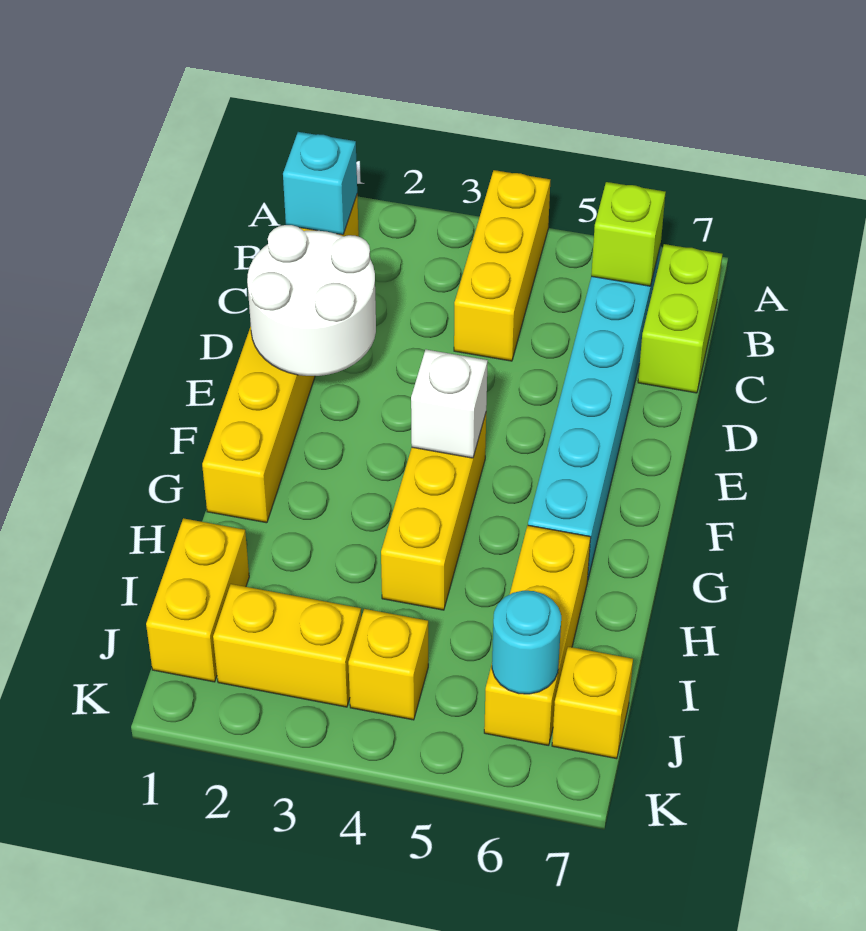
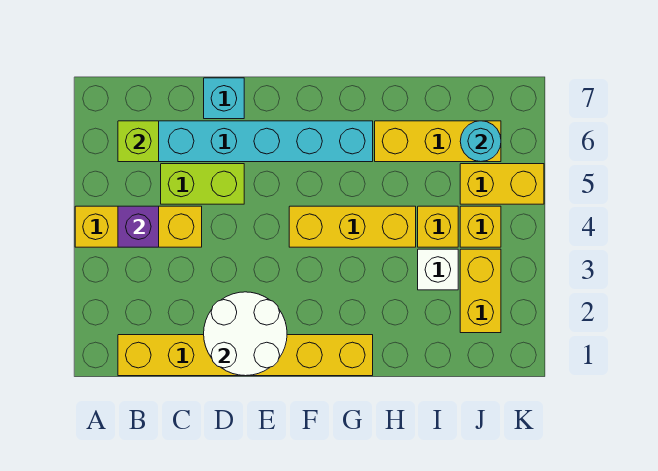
cyan brick B1 level 2 -> cyan brick D7 level 1
none -> purple brick B4 level 2
lime brick B7:C7 level 1 -> lime brick C5:D5 level 1
white brick F4 level 2 -> white brick I3 level 1
yellow brick I1:J1 level 1 -> yellow brick J5:K5 level 1
yellow brick J7 level 1 -> yellow brick I4 level 1

